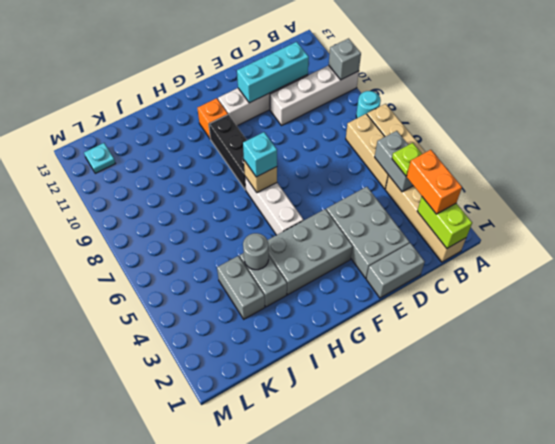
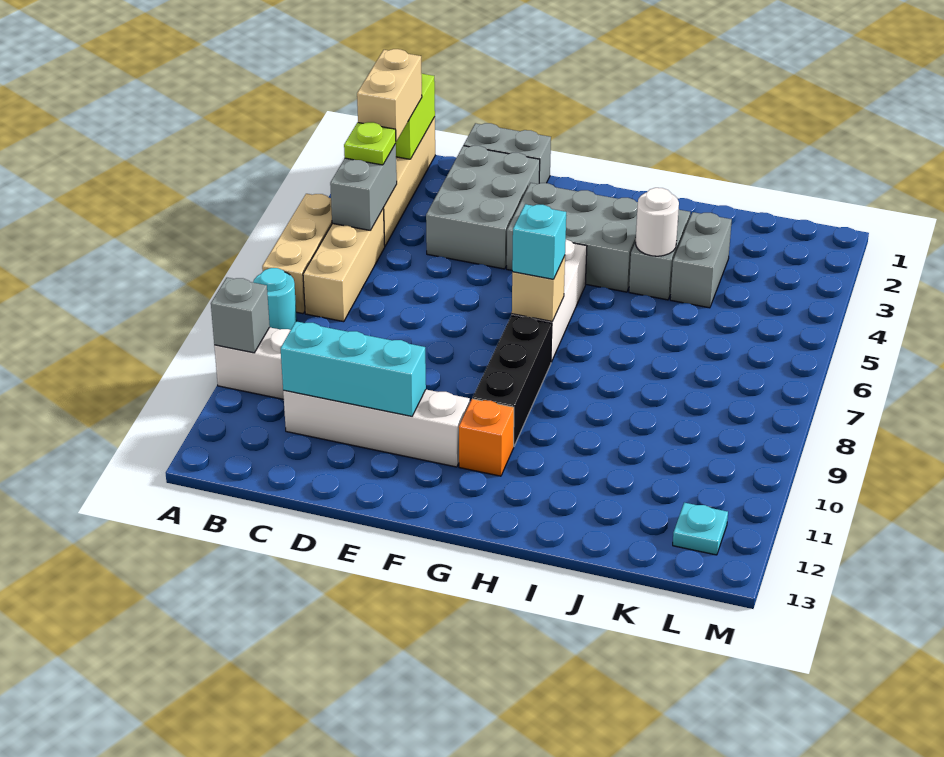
orange brick B2:B3 level 3 -> tan brick B2:B3 level 3
grey round brick I4 level 2 -> white round brick I4 level 2

